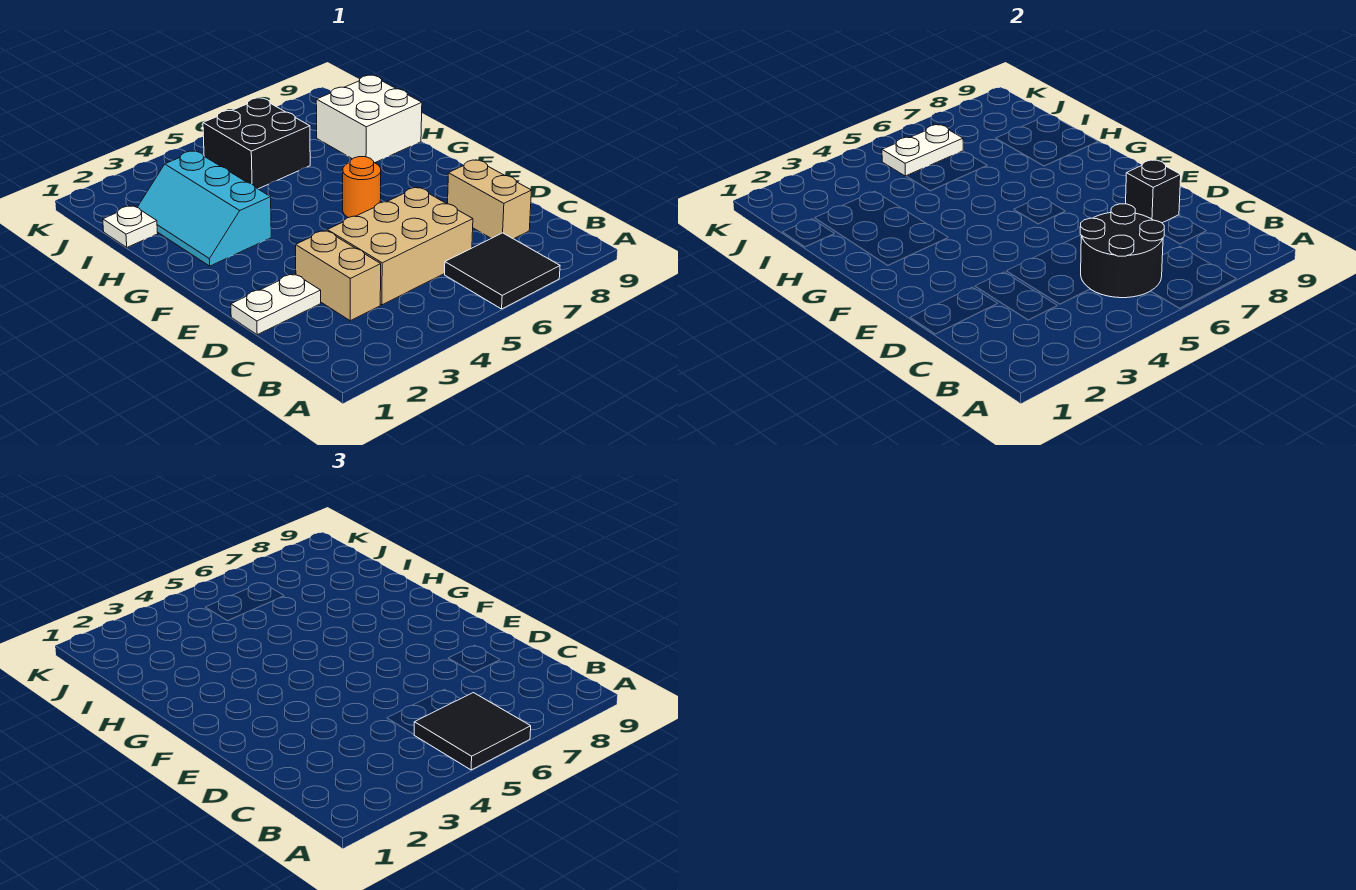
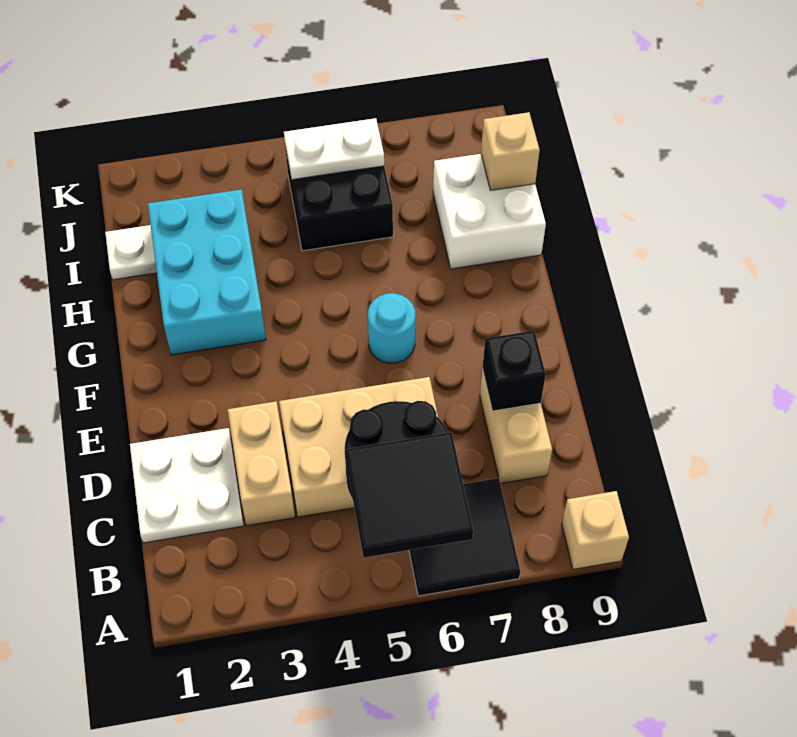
none -> tan brick A9 level 1
white plate D1:D2 level 1 -> white plate C1:D2 level 1
orange round brick F6 level 1 -> cyan round brick F6 level 1
cyan slope G2:I3 level 1 top 3 -> cyan brick G2:I3 level 1
none -> tan brick I9 level 2

